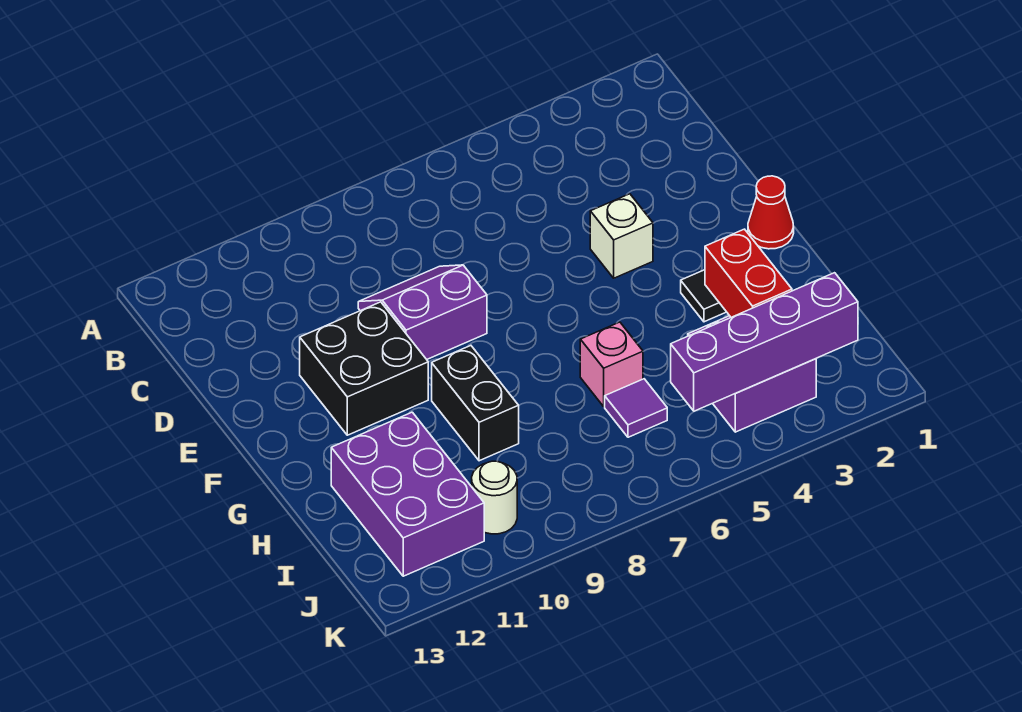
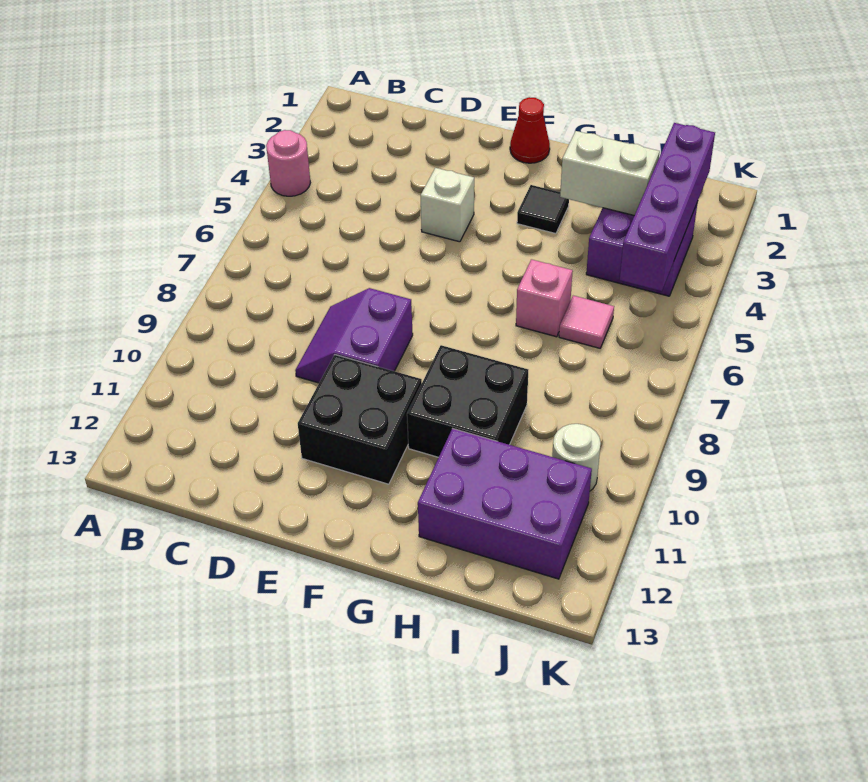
none -> pink round brick A4 level 1
black brick G9:H9 level 1 -> black brick G9:H10 level 1
red brick H3:I3 level 2 -> white brick H3:I3 level 2
purple tile I6 level 1 -> pink tile I6 level 1

